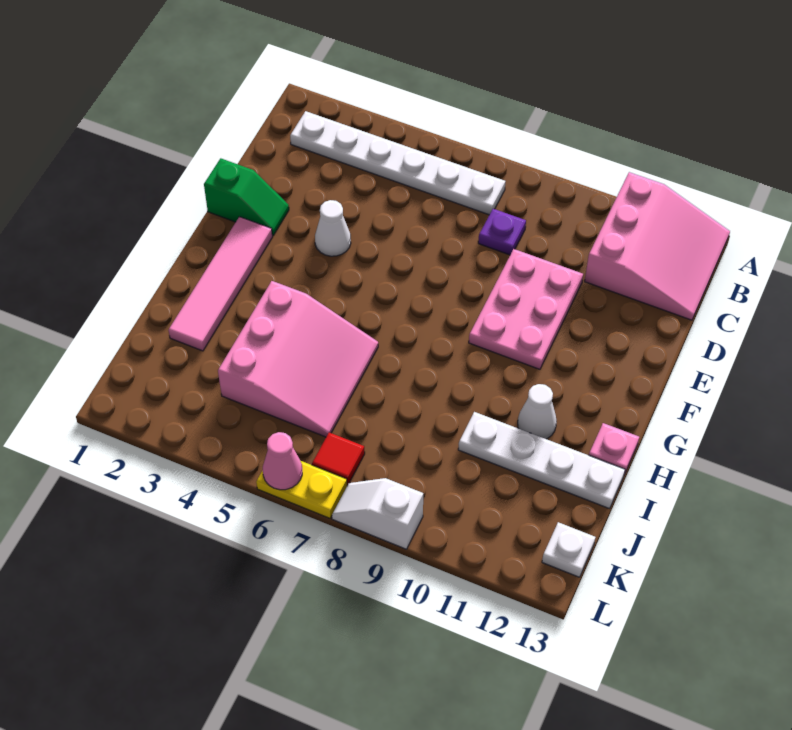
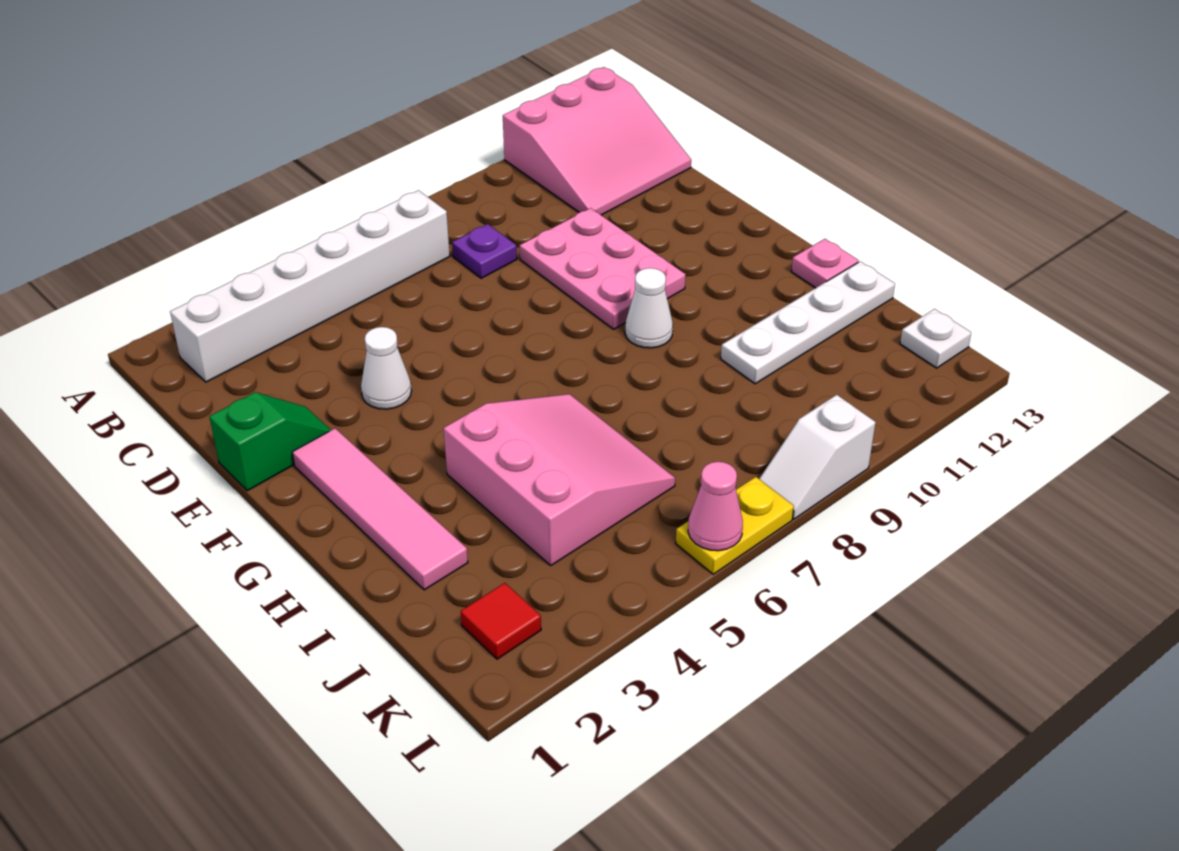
pink slope A11:C13 level 1 top 11 -> pink slope A11:C13 level 1 top A
white plate B2:B7 level 1 -> white brick B2:B7 level 1
white cone H11 level 1 -> white cone G9 level 1
red tile K7 level 1 -> red tile K2 level 1

